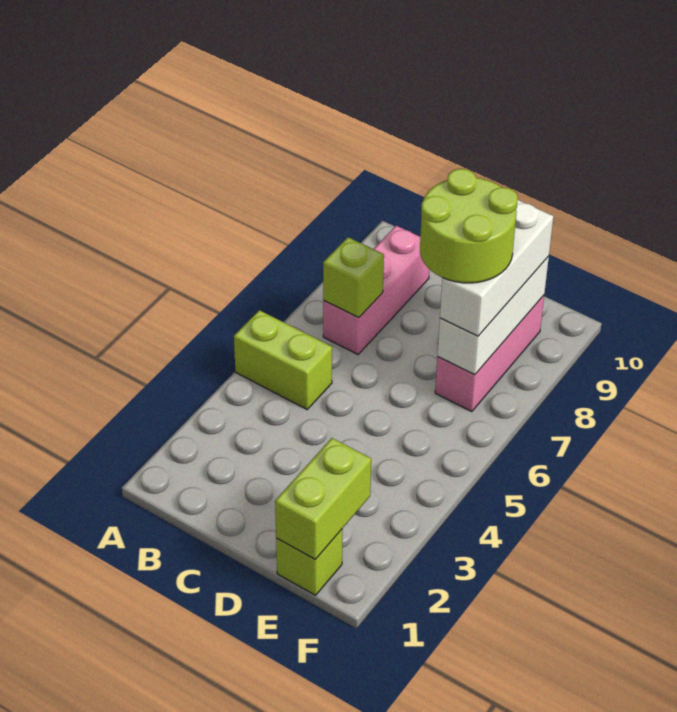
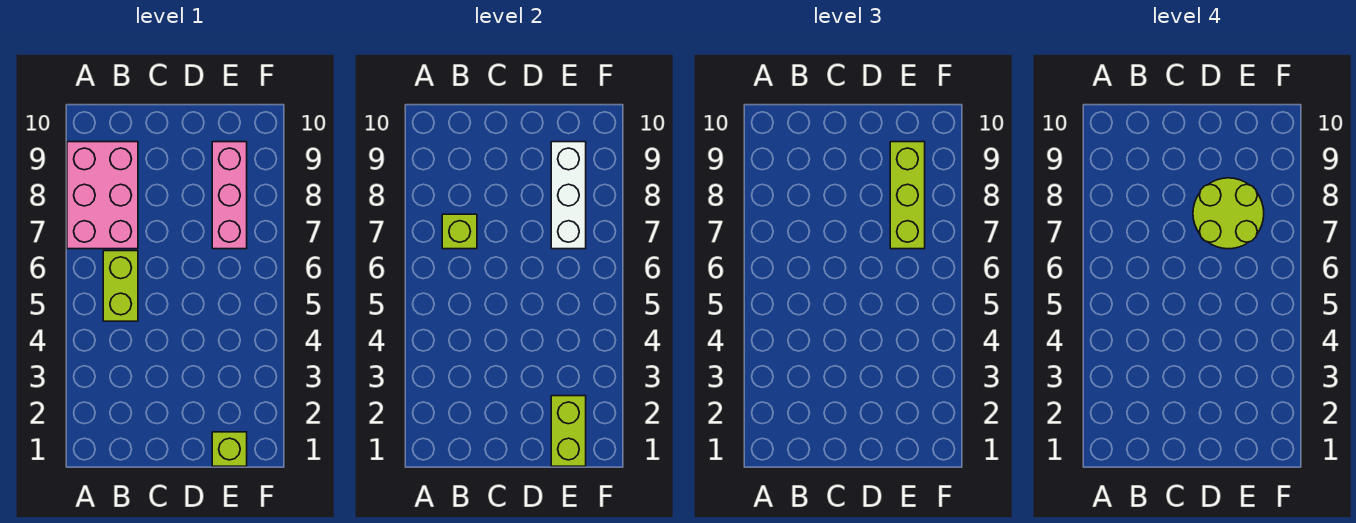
lime brick A5:B5 level 1 -> lime brick B5:B6 level 1
pink brick B7:B9 level 1 -> pink brick A7:B9 level 1
white brick E7:E9 level 3 -> lime brick E7:E9 level 3

